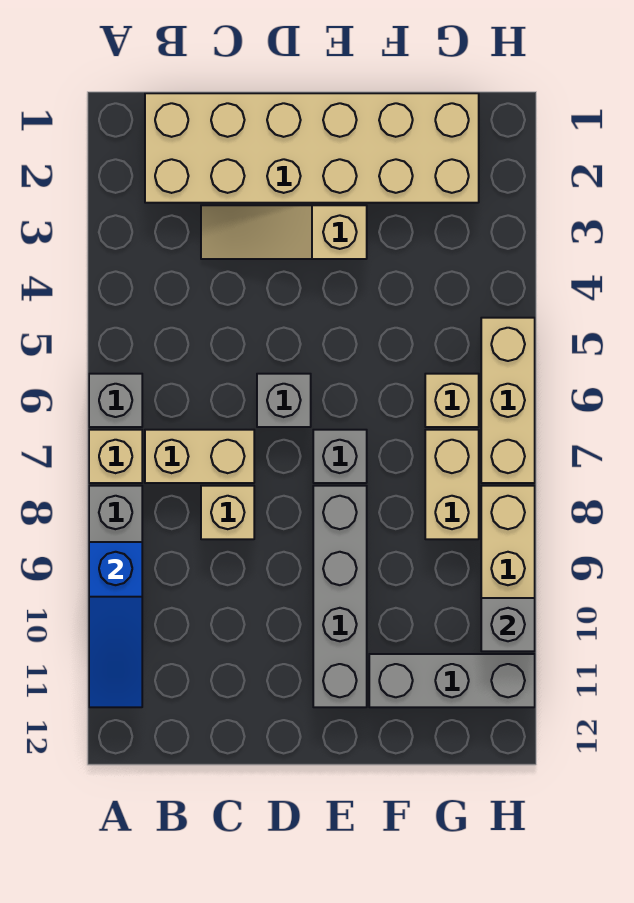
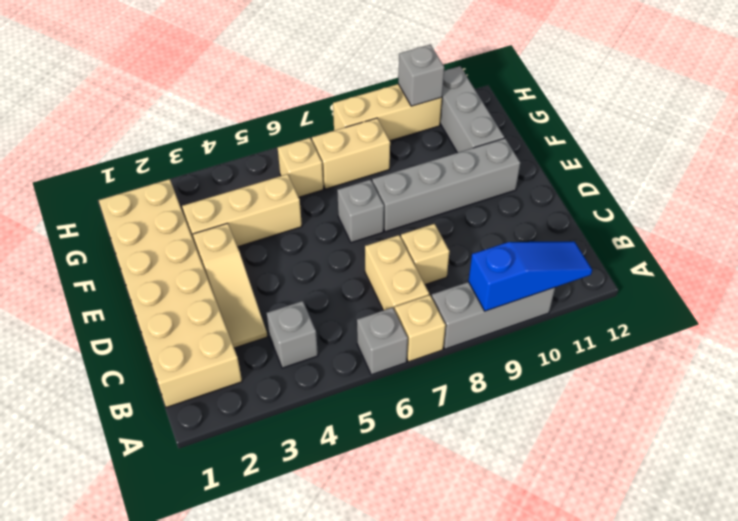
grey brick D6 level 1 -> grey brick B4 level 1
tan brick H5:H7 level 1 -> tan brick F3:F5 level 1

